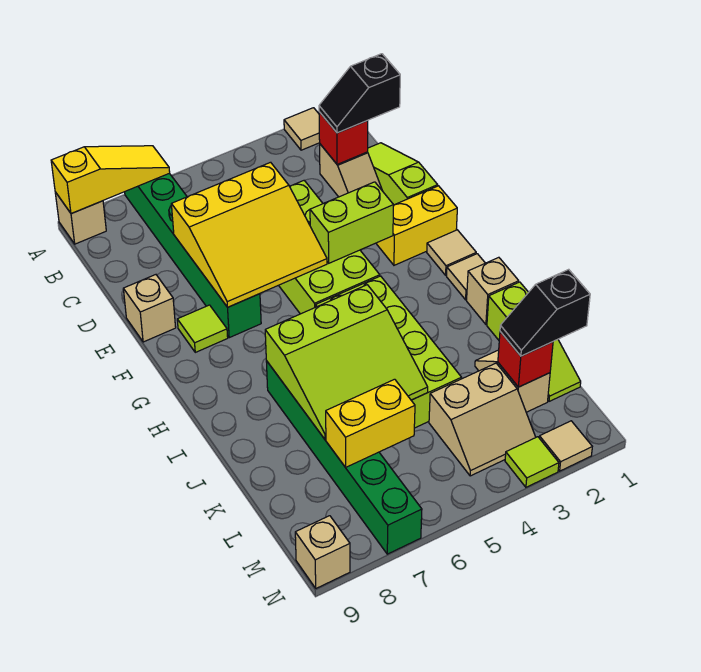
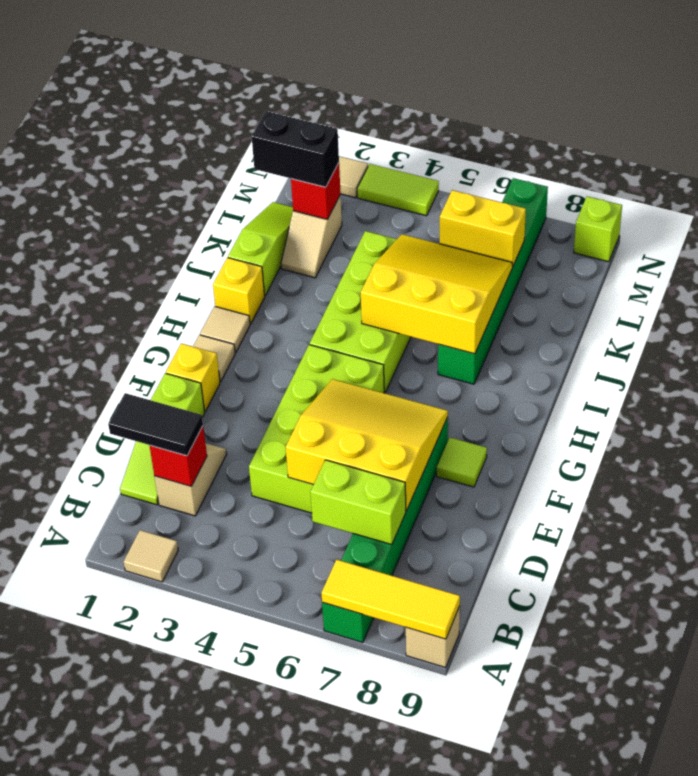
yellow slope A7:A9 level 2 top 9 -> yellow tile A7:A9 level 2
black slope C1:C2 level 3 top 1 -> black tile C1:C2 level 3
tan brick E9 level 1 -> none
yellow brick F1:F2 level 1 -> yellow brick F1 level 1
lime brick F3:F4 level 2 -> lime brick C6:C7 level 2
tan brick I1 level 1 -> yellow brick I1 level 1
lime slope I5:K7 level 2 top I -> yellow slope I5:K7 level 2 top I
black slope L1:L2 level 3 top 1 -> black brick L1:L2 level 3
tan slope L3:M4 level 1 top L -> none
lime tile N3 level 1 -> lime tile N3:N4 level 1
tan brick N9 level 1 -> lime brick N9 level 1

